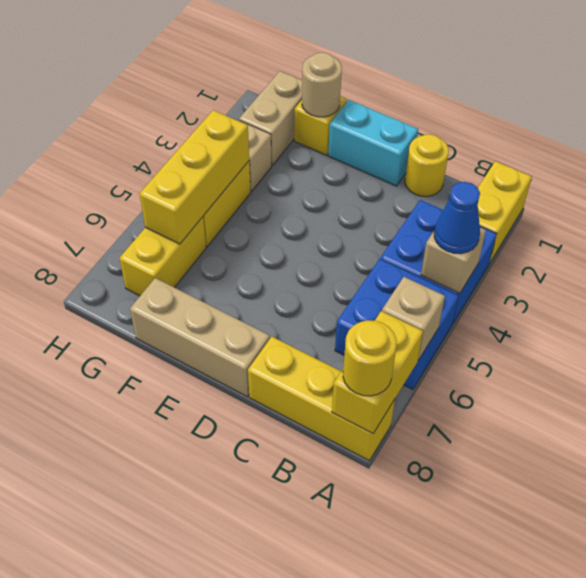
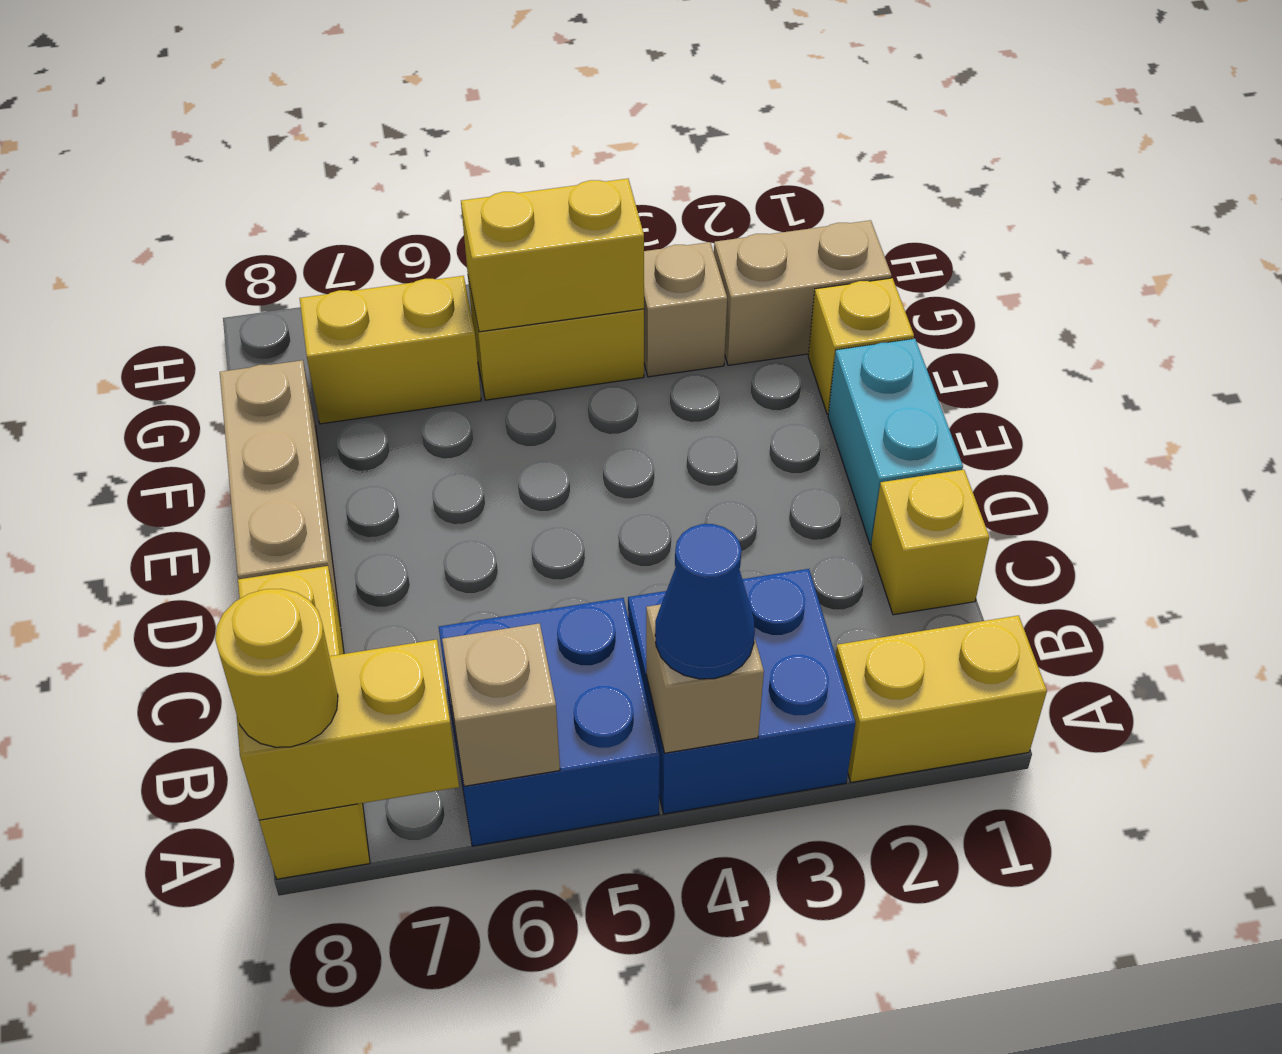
yellow round brick C1 level 1 -> yellow brick C1 level 1
tan round brick F1 level 2 -> none
yellow brick G4:G6 level 2 -> yellow brick G4:G5 level 2

